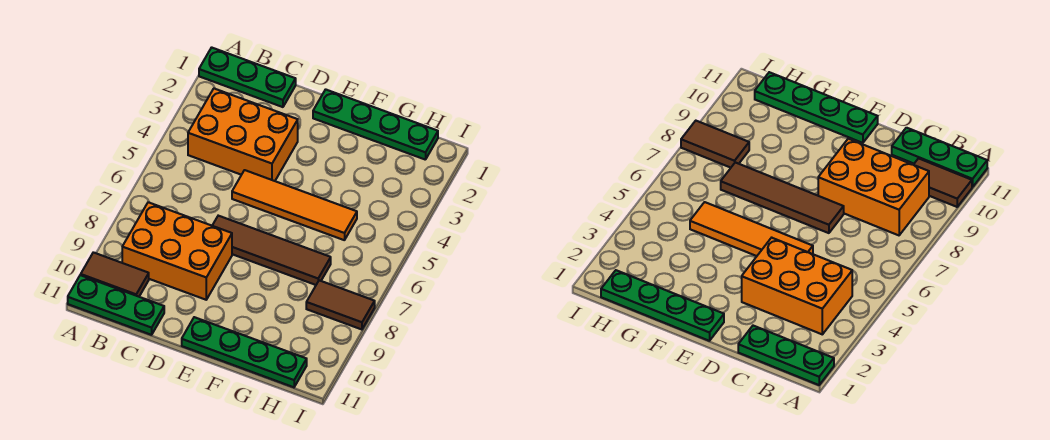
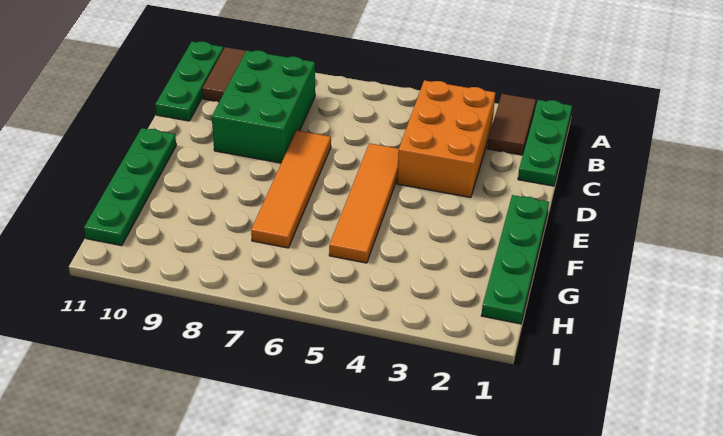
orange brick B8:D9 level 1 -> green brick B8:D9 level 1
brown tile D7:G7 level 1 -> orange tile D7:G7 level 1
brown tile H8:I8 level 1 -> brown tile A2:B2 level 1

